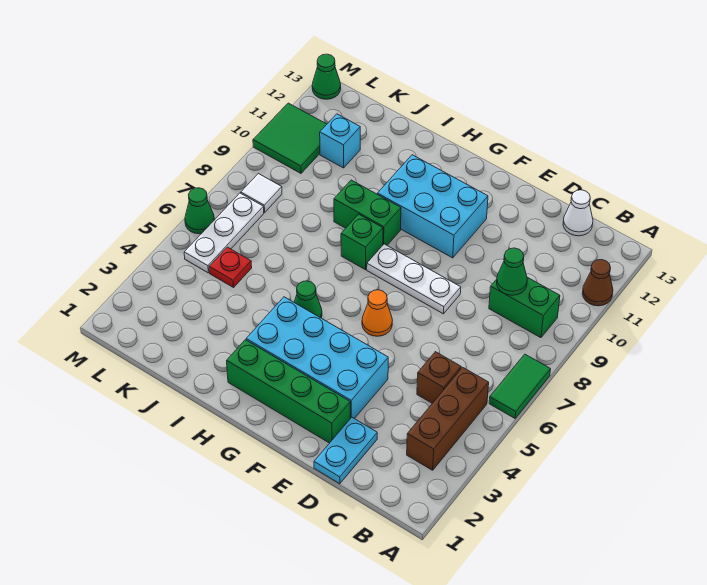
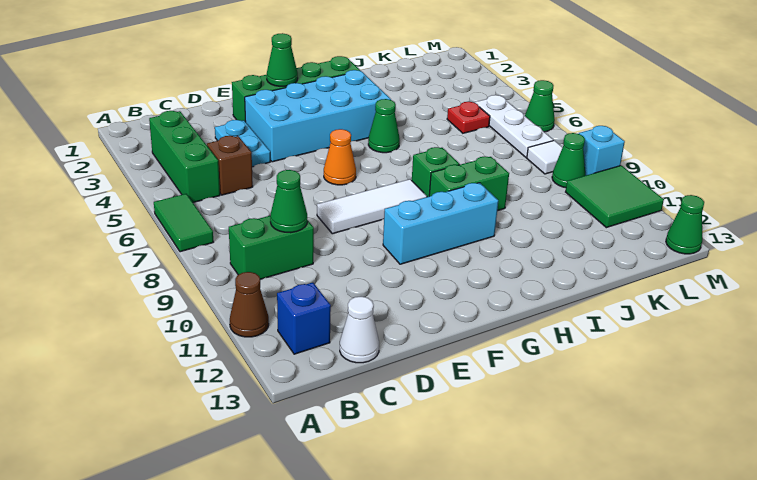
brown brick B3:B5 level 1 -> green brick B3:B5 level 1
none -> blue brick B12 level 1
cyan plate D1:D2 level 1 -> cyan plate D3:D4 level 1
white plate E8:G8 level 1 -> white tile E8:G8 level 1
none -> green cone F2 level 2
cyan brick F10:H11 level 1 -> cyan brick F10:H10 level 1
cyan brick K11 level 1 -> cyan brick M9 level 1
none -> green cone L9 level 1

